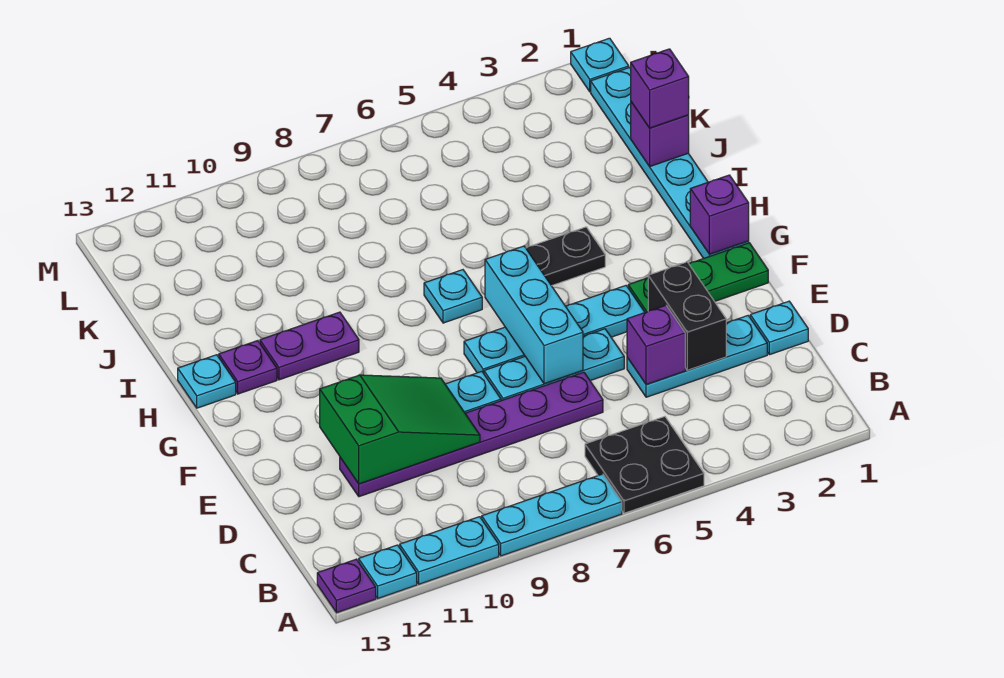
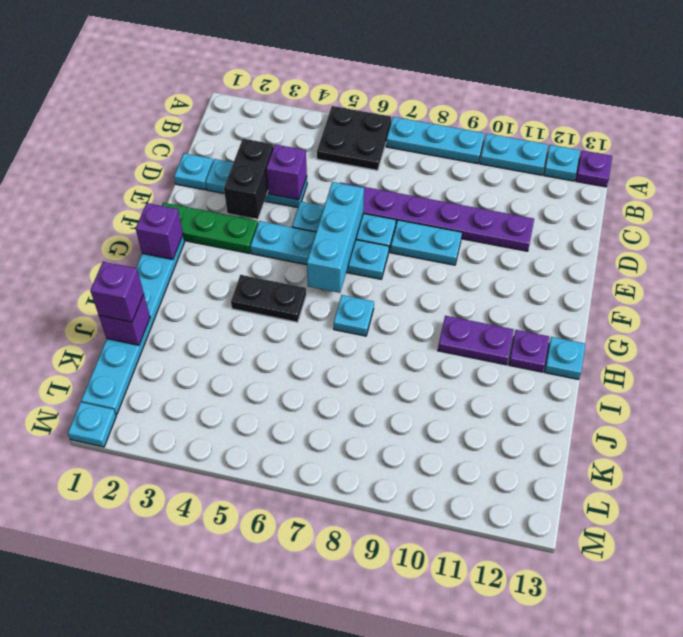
green slope D9:E11 level 2 top 11 -> none

